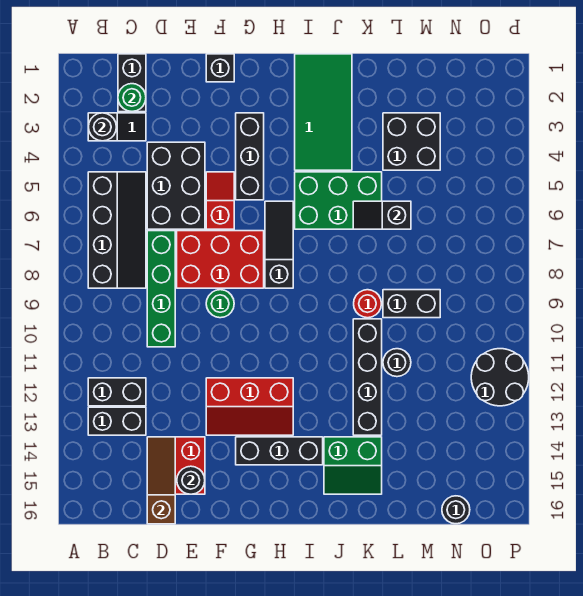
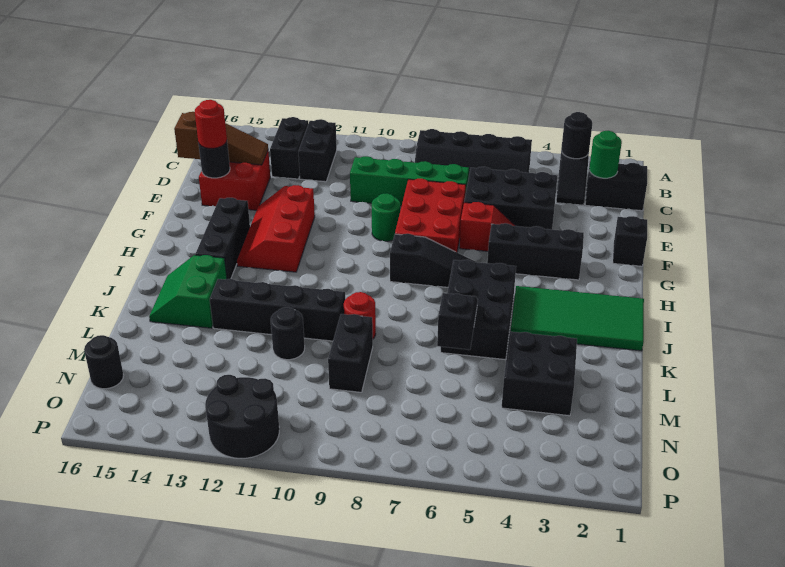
none -> red round brick E15 level 3
green brick I5:K6 level 1 -> black brick I5:K6 level 1

